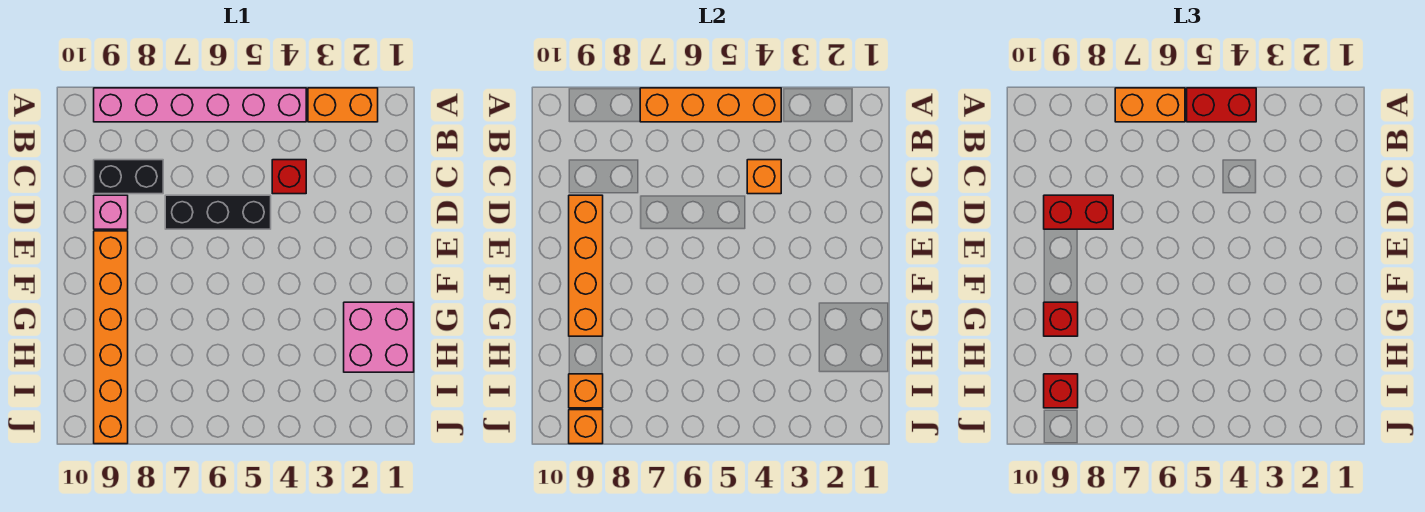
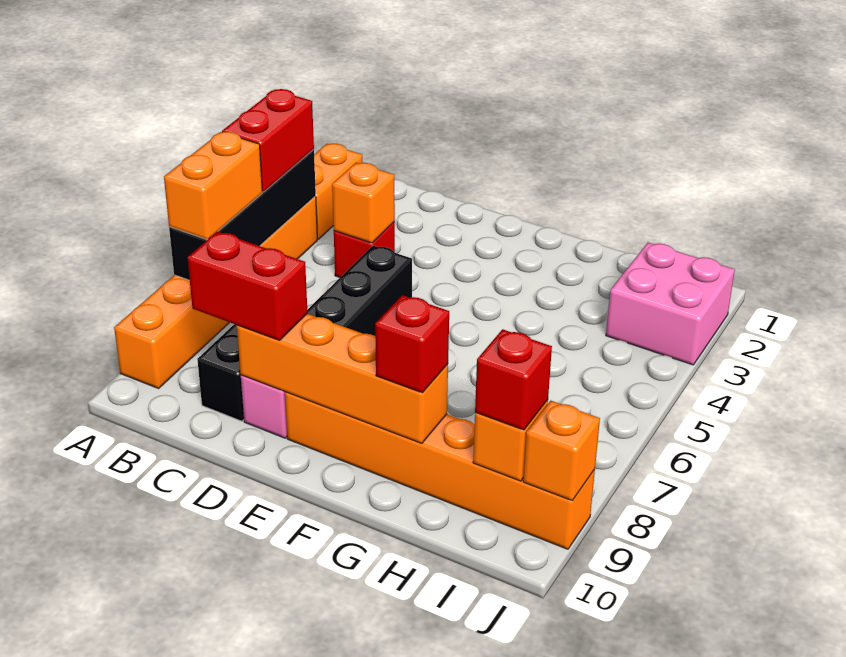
pink brick A4:A9 level 1 -> orange brick A4:A9 level 1
orange brick A4:A7 level 2 -> black brick A4:A7 level 2
red brick D8:D9 level 3 -> red brick C9:D9 level 3
pink brick G1:H2 level 1 -> pink brick I2:J3 level 1

